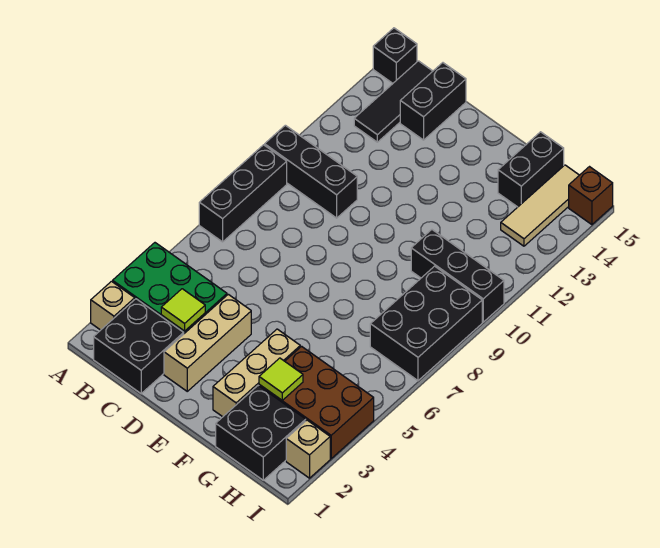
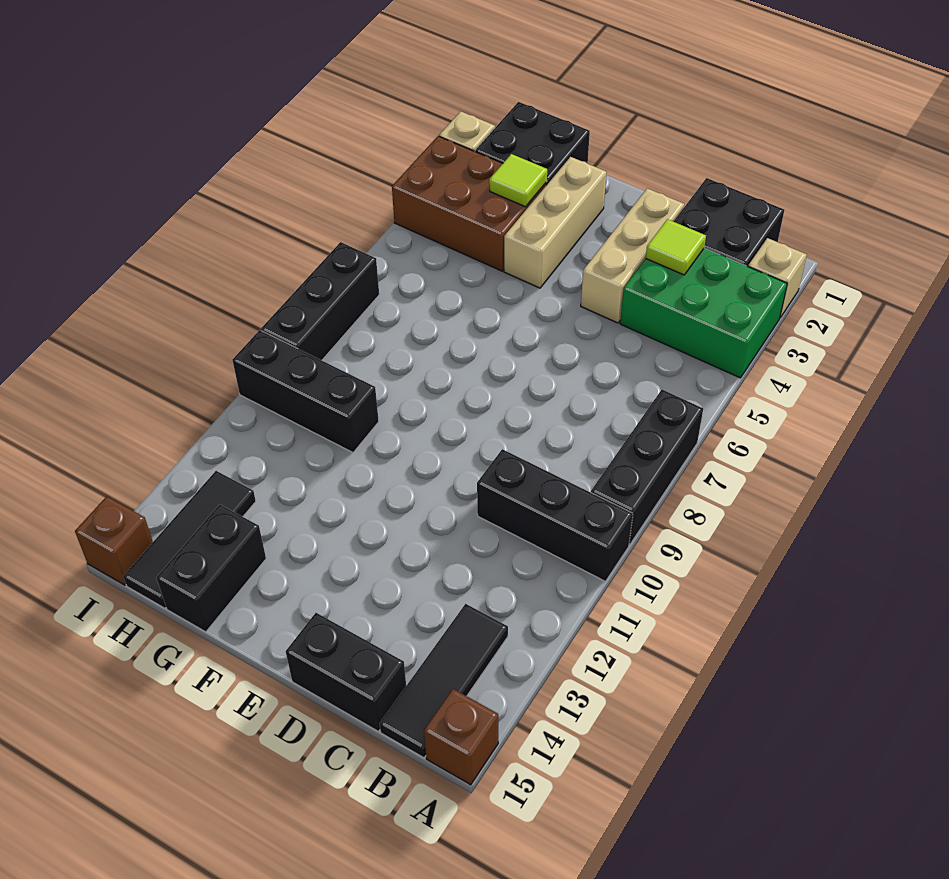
black brick A15 level 1 -> brown brick A15 level 1
black brick C14:C15 level 1 -> black brick C15:D15 level 1
black brick H7:I9 level 1 -> black brick I7:I9 level 1
tan tile H13:H15 level 1 -> black tile H13:H15 level 1

